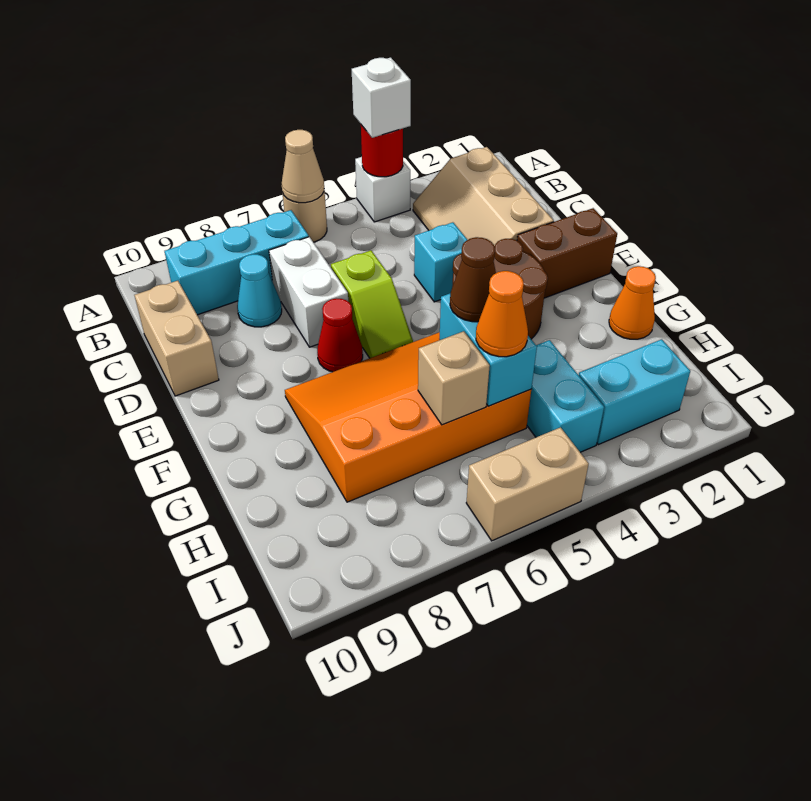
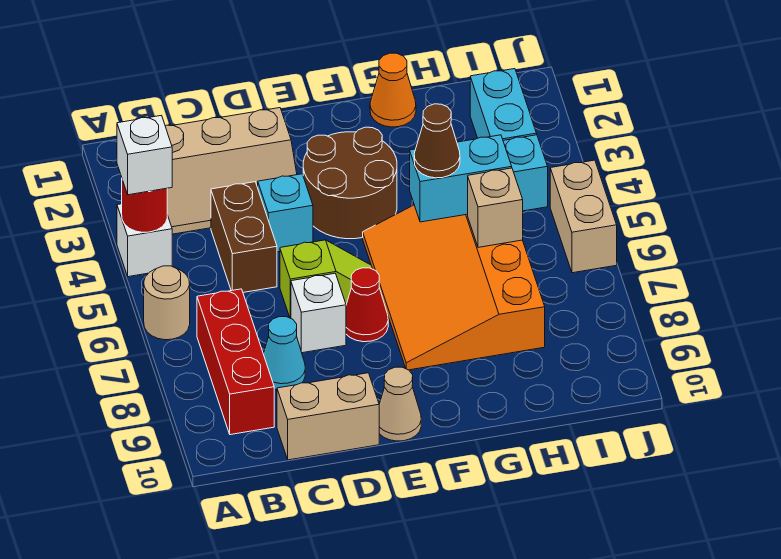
tan cone A6 level 2 -> tan cone E10 level 1
cyan brick B7:B9 level 1 -> red brick B7:B9 level 1
white brick C7:D7 level 1 -> white brick D7 level 1
brown brick E1:E2 level 1 -> brown brick C4:C5 level 1
orange cone H5 level 3 -> none

